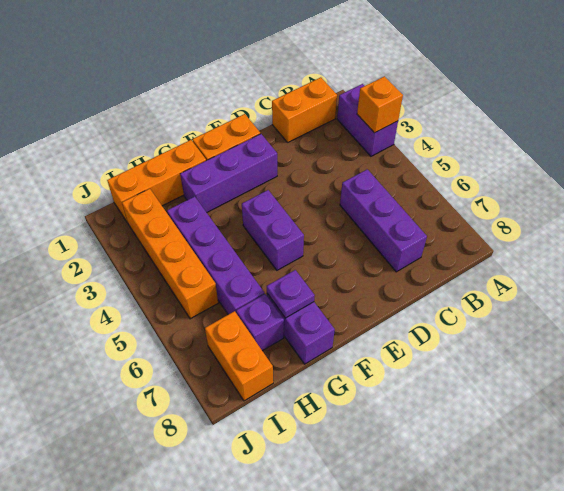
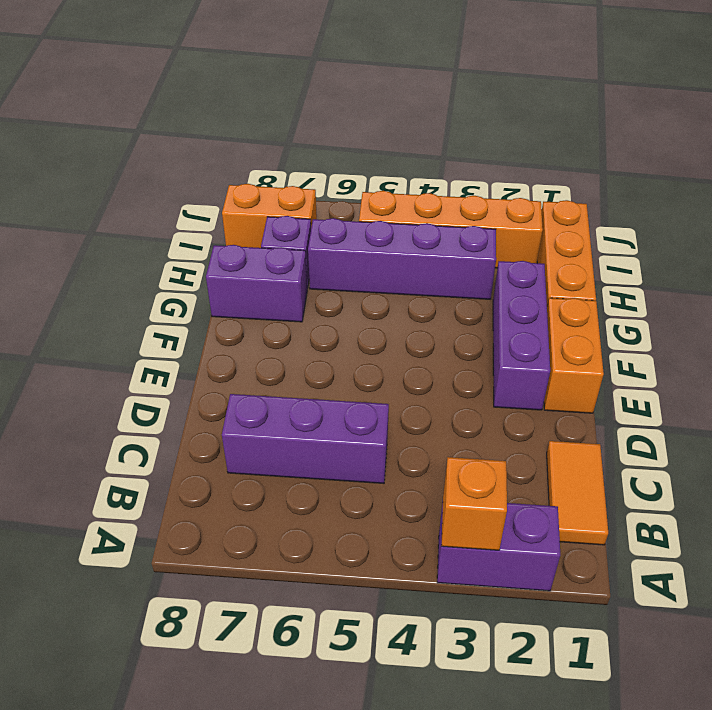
orange brick B1:C1 level 1 -> orange tile B1:C1 level 1
purple brick F4:F5 level 1 -> none
purple plate G7 level 2 -> none

